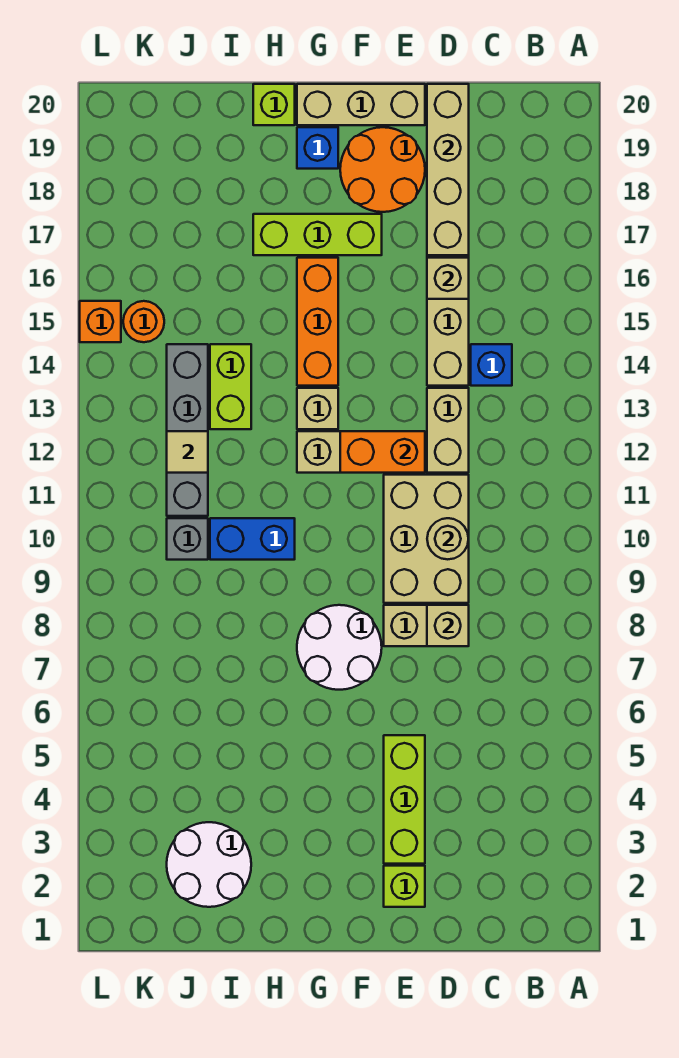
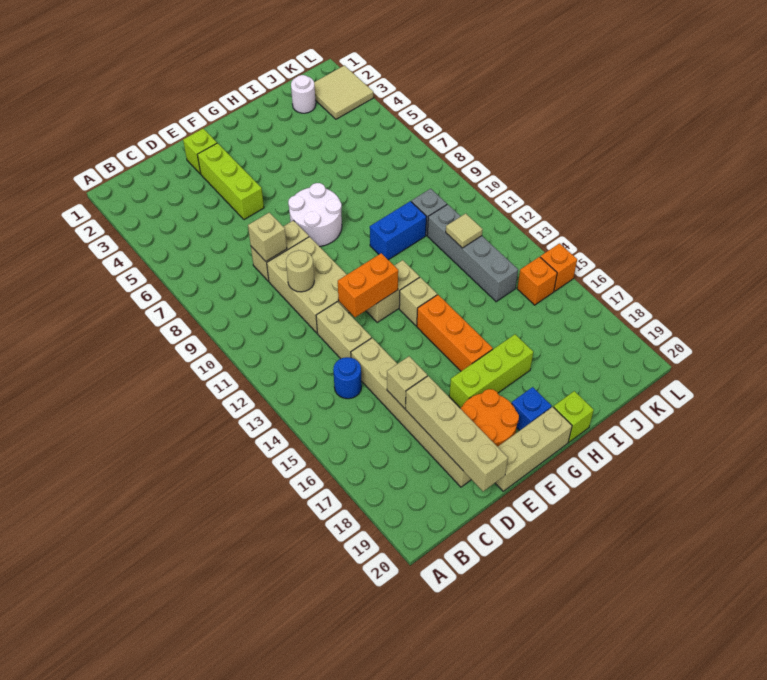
blue brick C14 level 1 -> blue round brick C14 level 1
white round brick I2:J3 level 1 -> white round brick J2 level 1
lime brick I13:I14 level 1 -> none
none -> tan tile K2:L3 level 1
orange round brick K15 level 1 -> orange brick K15 level 1

